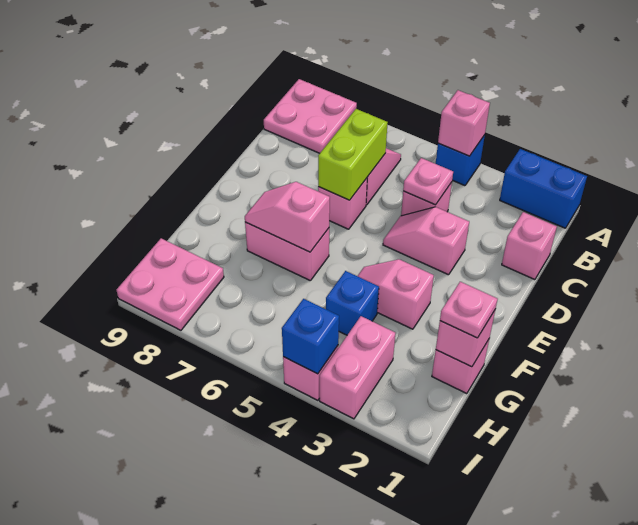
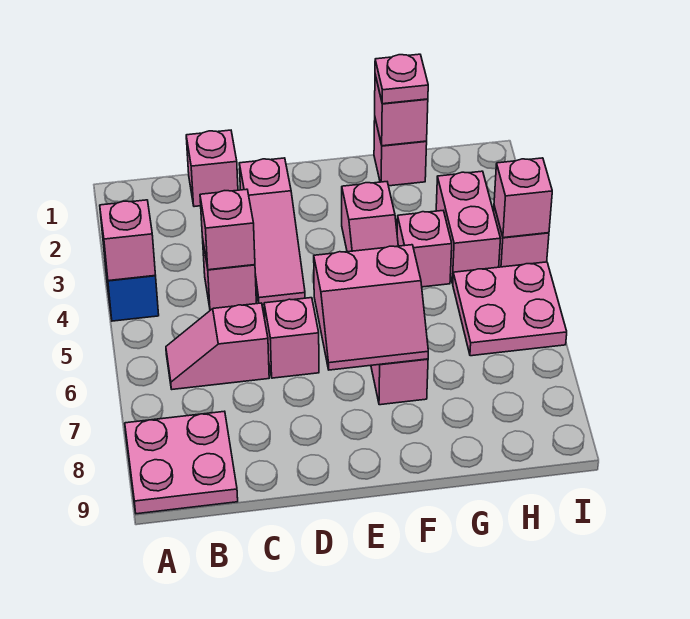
blue brick A1:A2 level 1 -> none
pink plate C4 level 2 -> pink brick C4 level 2
lime brick C6:D6 level 2 -> none
pink slope D3:D4 level 1 top 3 -> pink slope D2:D4 level 1 top 2
pink slope F6:F7 level 2 top 6 -> pink slope E6:F7 level 2 top 6
blue brick G4 level 1 -> pink brick G4 level 1
pink brick H3:I3 level 1 -> pink brick H3:H4 level 1
pink plate H8:I9 level 1 -> pink plate H5:I6 level 1
blue brick I4 level 2 -> pink brick I4 level 2

